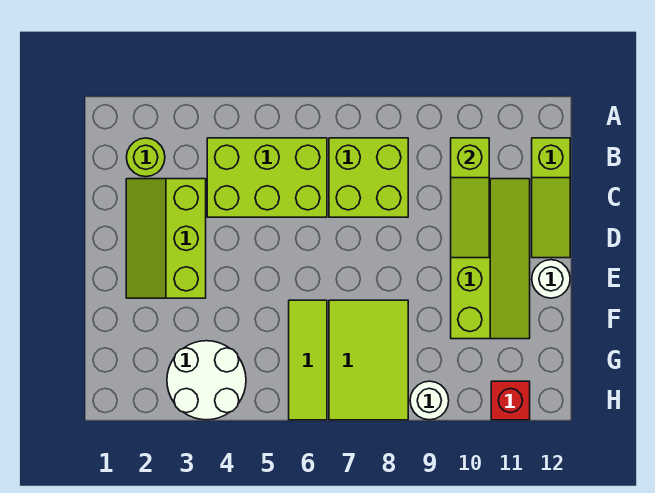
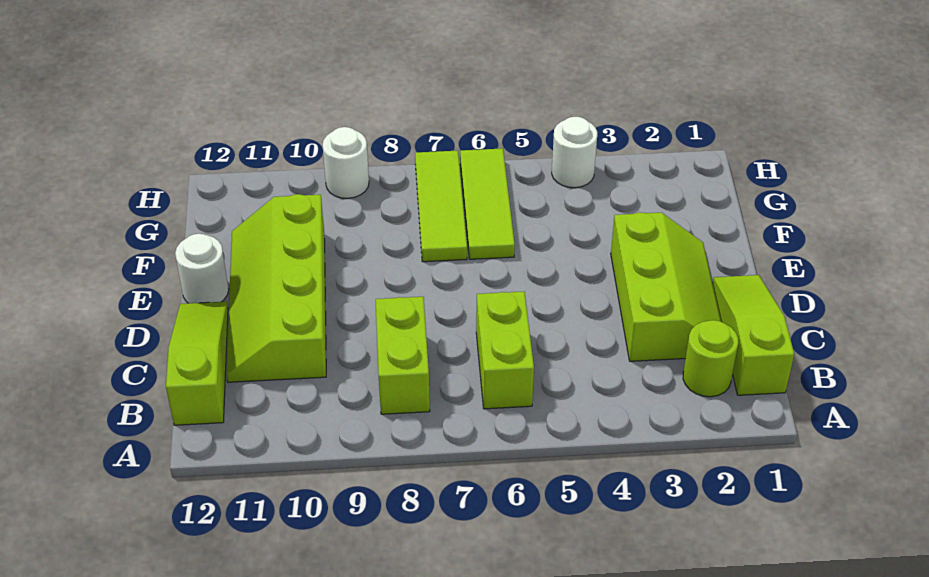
lime brick B4:C6 level 1 -> lime brick B6:C6 level 1
lime brick B7:C8 level 1 -> lime brick B8:C8 level 1
lime slope B10:D10 level 2 top B -> lime slope B1:D1 level 1 top B
lime tile F7:H8 level 1 -> lime tile F7:H7 level 1
white round brick G3:H4 level 1 -> white round brick H4 level 1
red brick H11 level 1 -> none

